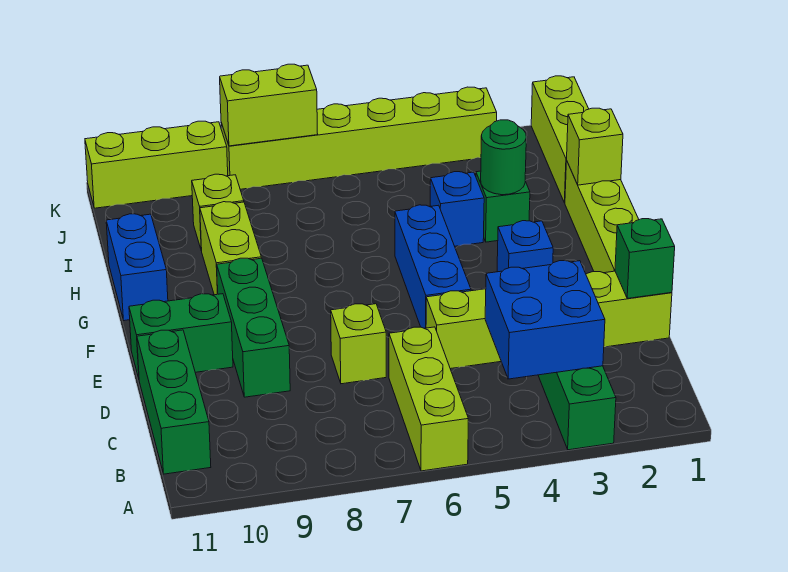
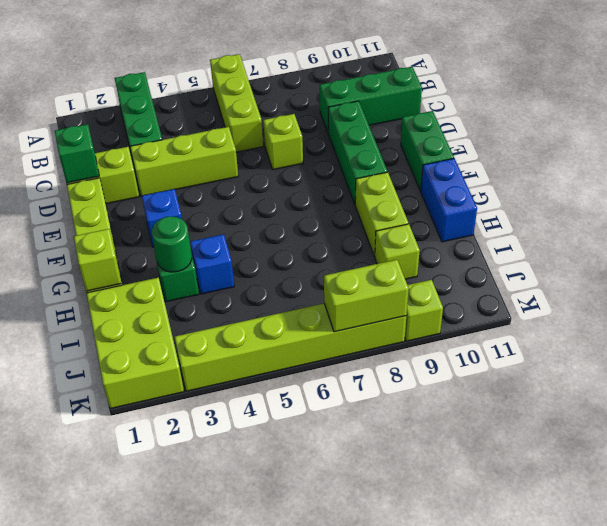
blue brick B3:C4 level 2 -> none
green brick B11:D11 level 1 -> green brick C9:C11 level 1
blue brick E5:G5 level 1 -> none
green brick E10:E11 level 1 -> green brick E11:F11 level 1
lime brick I1:K1 level 1 -> lime brick I1:K2 level 1
lime brick K9:K11 level 1 -> lime brick K9 level 1

